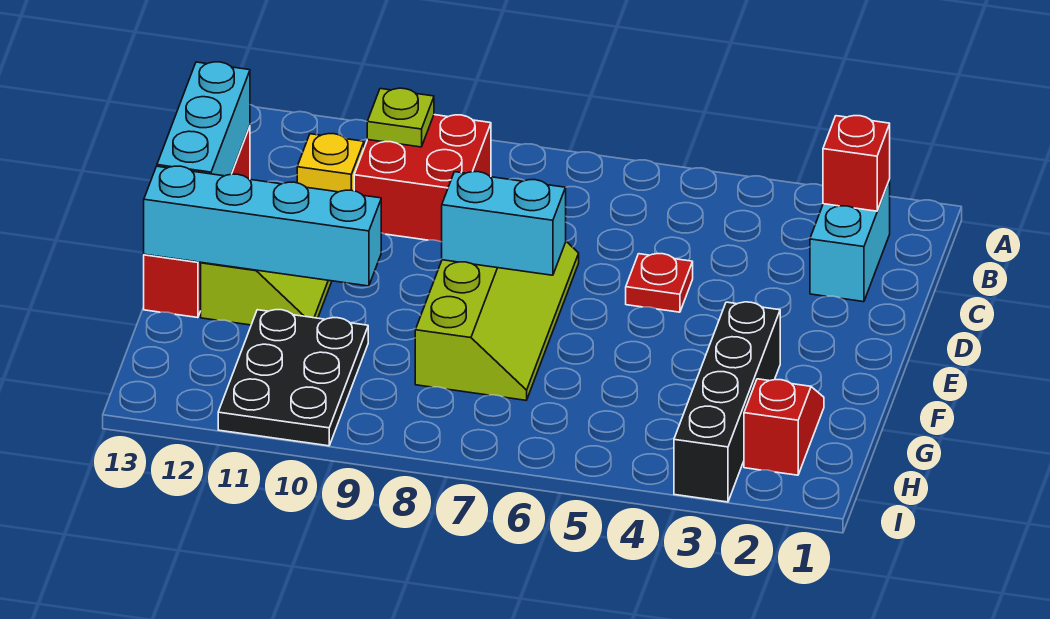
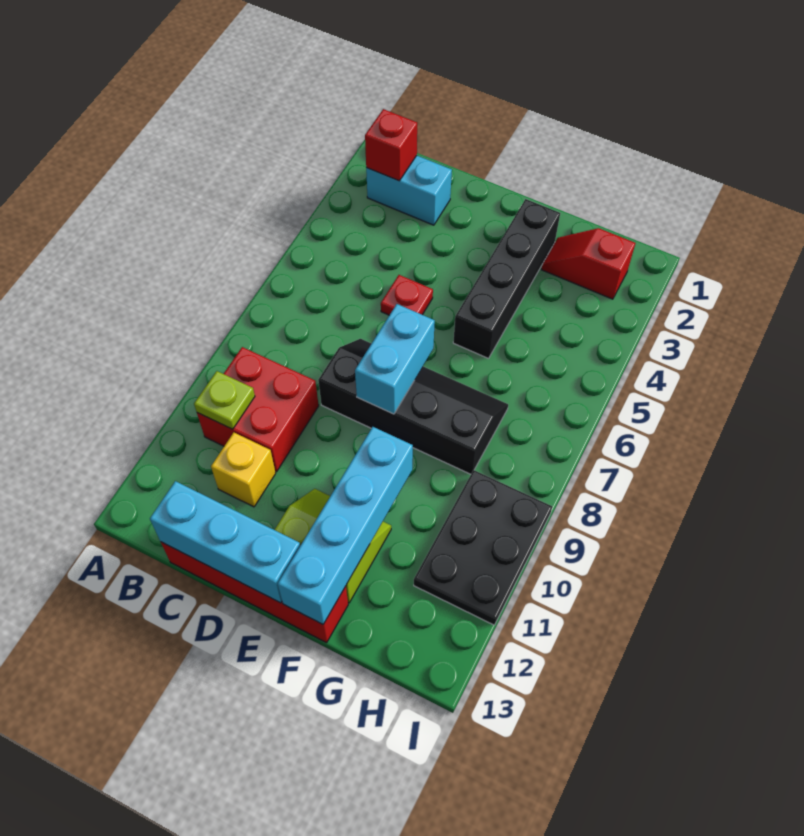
lime slope D7:G8 level 1 top 8 -> black slope D7:G8 level 1 top 8
black brick F3:I3 level 1 -> black brick F2:F5 level 1
black plate G10:I11 level 1 -> black plate H9:I11 level 1

